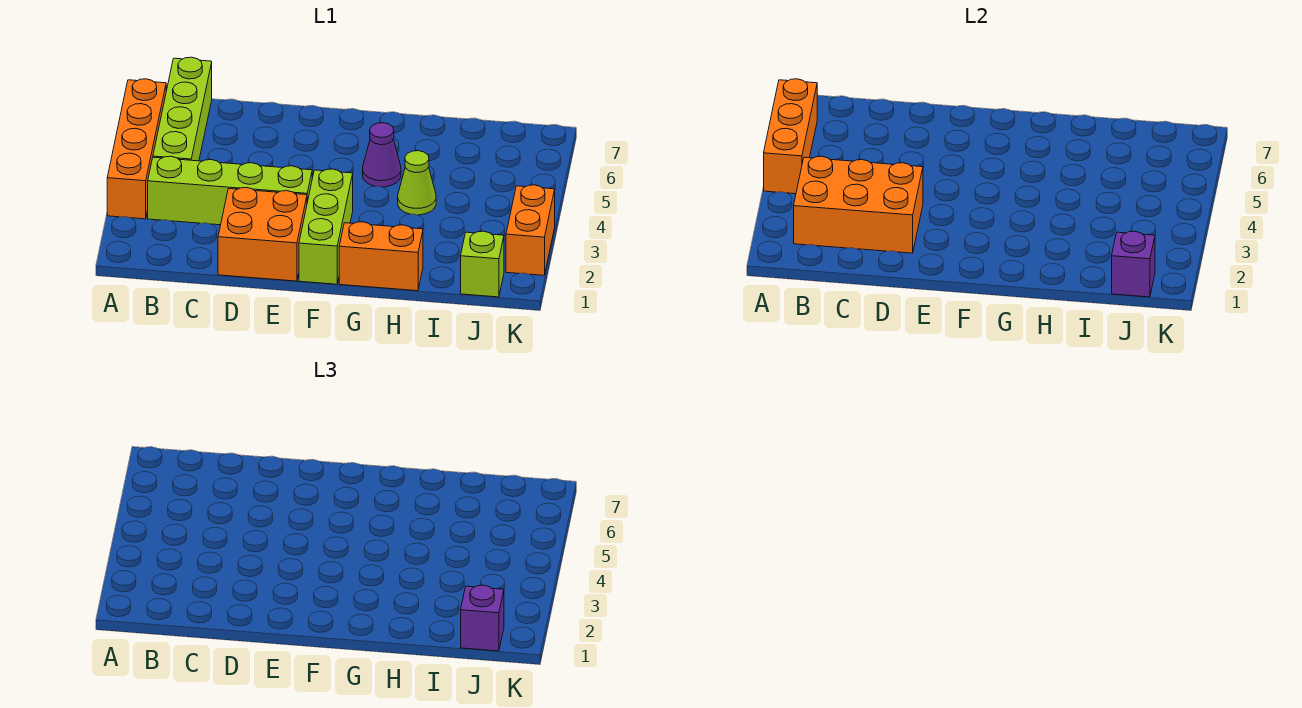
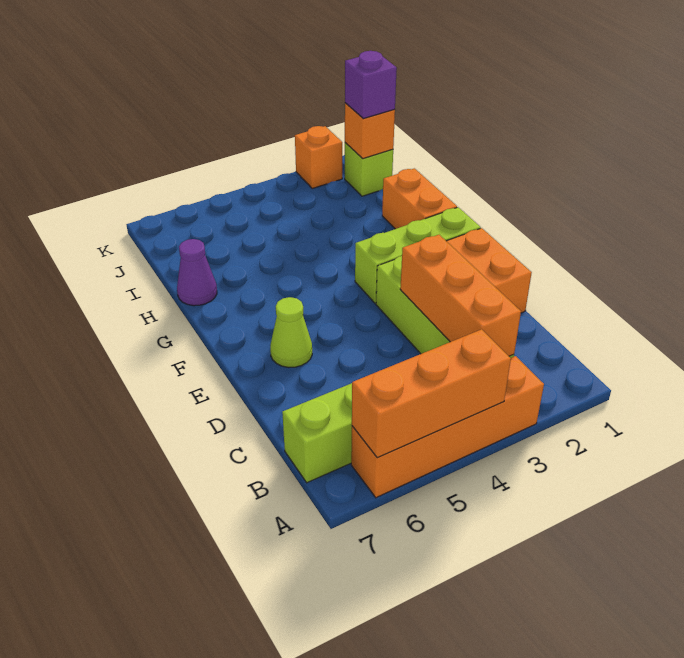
orange brick B2:D3 level 2 -> orange brick B3:D3 level 2
purple cone G5 level 1 -> purple cone H7 level 1
lime cone H4 level 1 -> lime cone E6 level 1
purple brick J1 level 2 -> orange brick J1 level 2
orange brick K2:K3 level 1 -> orange brick K2 level 1

